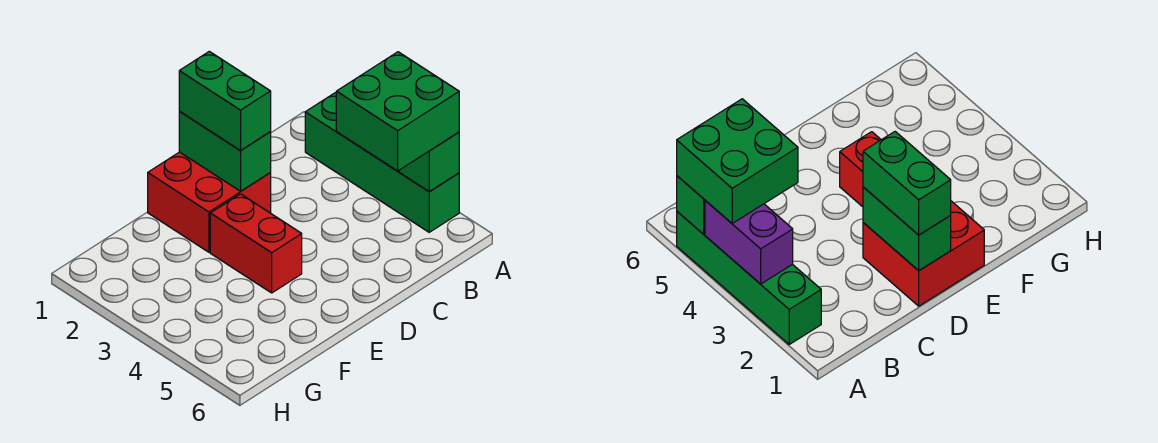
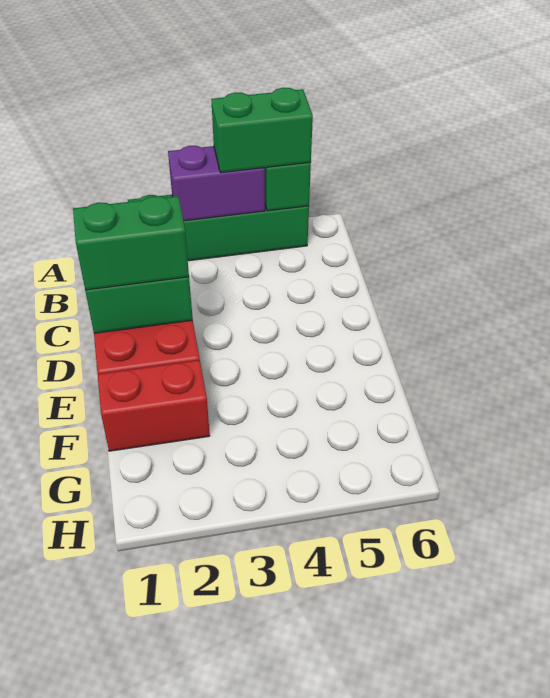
green brick A4:B5 level 3 -> green brick A4:A5 level 3
red brick E3:E4 level 1 -> red brick F1:F2 level 1

